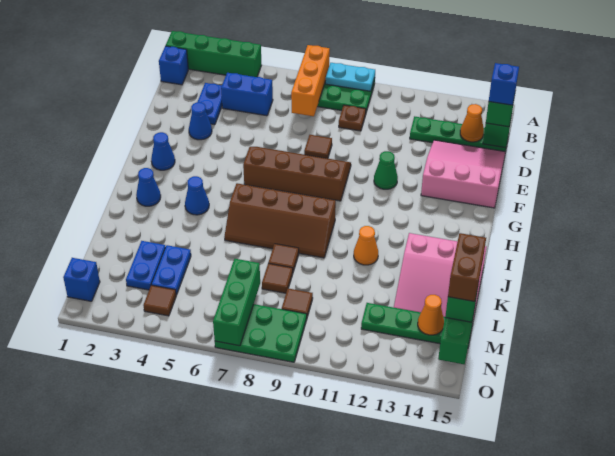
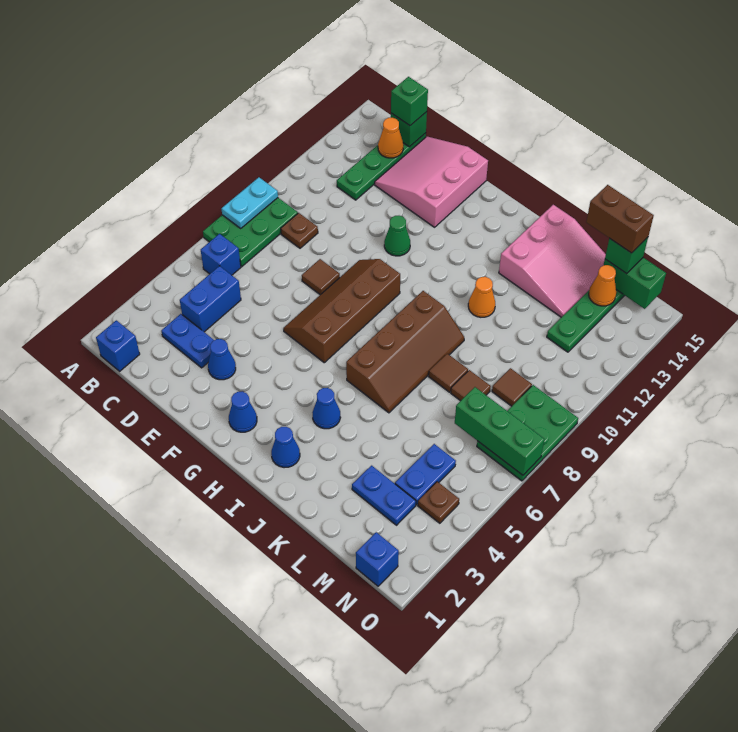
green brick A1:A4 level 1 -> none
orange brick A7:C7 level 2 -> none
blue brick C15 level 4 -> blue brick B6 level 1
blue plate L4:M4 level 1 -> blue plate M4:M5 level 1
brown tile N4 level 1 -> brown plate N4 level 1

